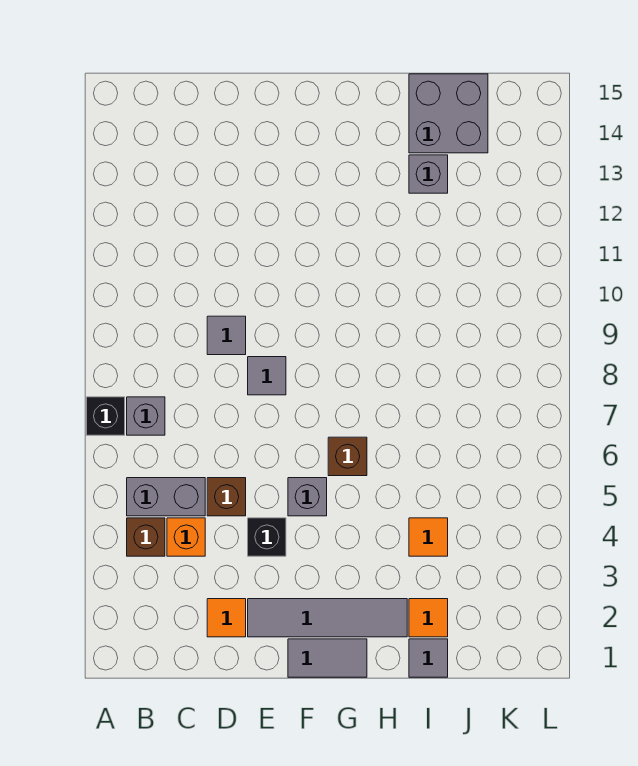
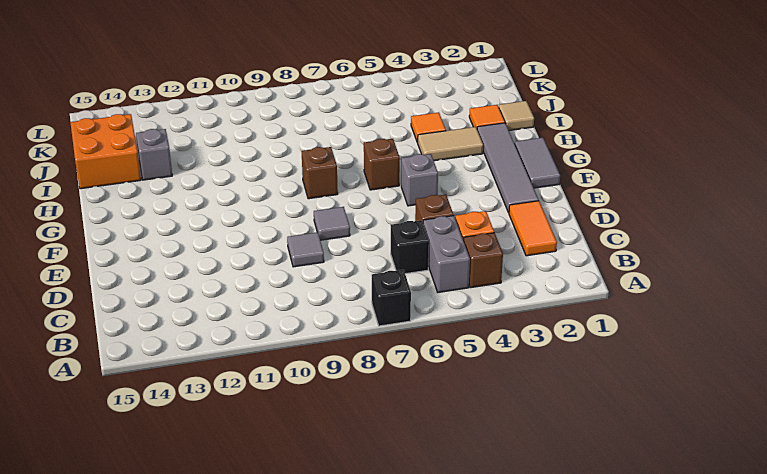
grey brick B7 level 1 -> none
orange tile D2 level 1 -> orange tile C2:D2 level 1
black brick E4 level 1 -> black brick C6 level 1
none -> brown brick G8 level 1
none -> tan tile H3:H4 level 1
grey tile I1 level 1 -> tan tile I1 level 1
grey brick I14:J15 level 1 -> orange brick I14:J15 level 1

